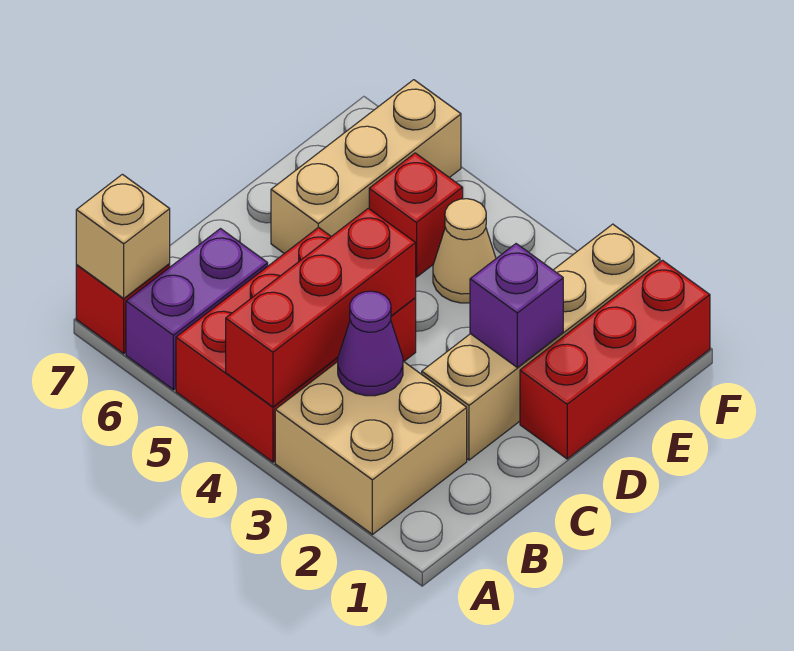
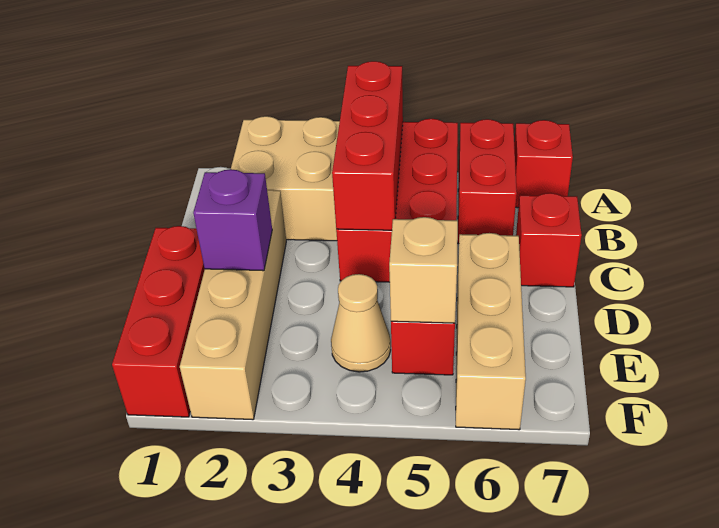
purple brick A6:B6 level 1 -> red brick A6:B6 level 1
tan brick A7 level 2 -> tan brick E5 level 2
purple cone B3 level 2 -> none
none -> red brick C7 level 1

